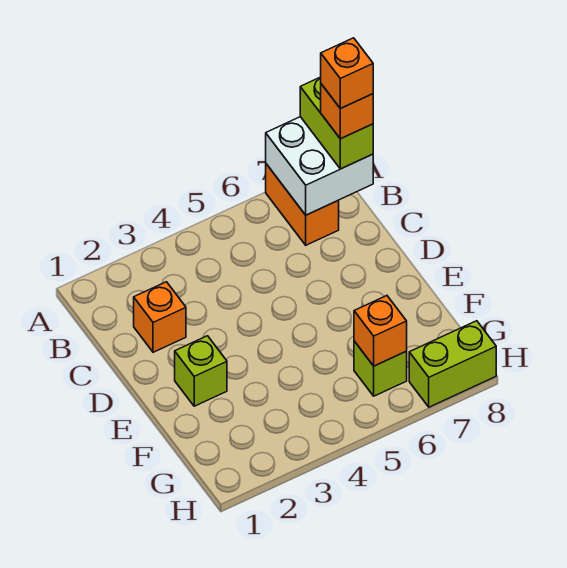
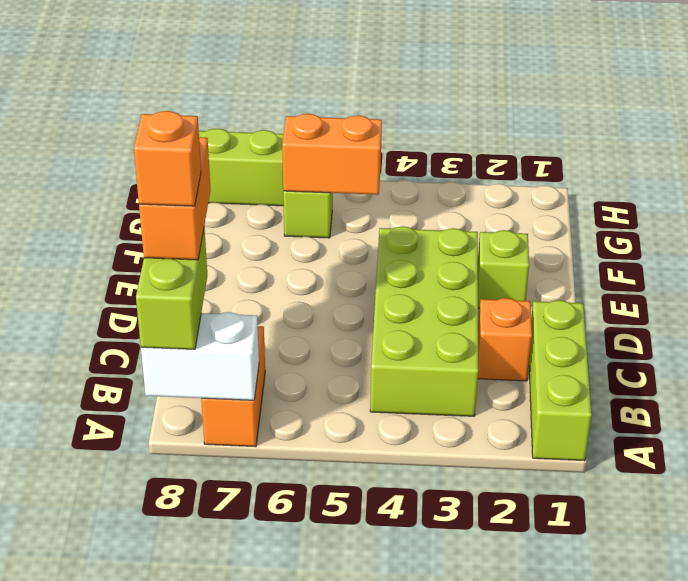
none -> lime brick A1:C1 level 1
white brick A7:B8 level 2 -> white brick A7:A8 level 2
none -> lime brick B3:E4 level 1
orange brick B8 level 4 -> orange brick B8:C8 level 4
orange brick G6 level 2 -> orange brick G5:G6 level 2

